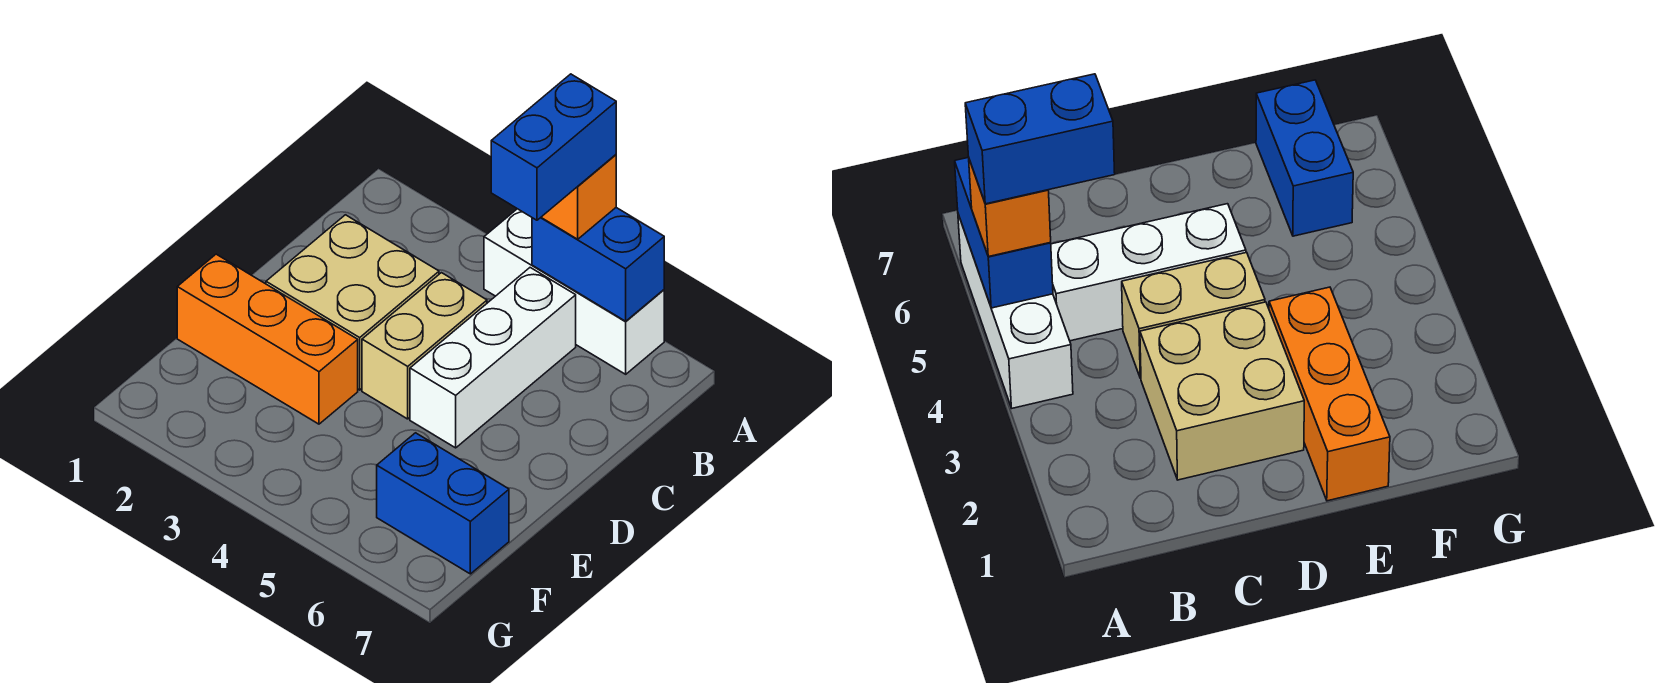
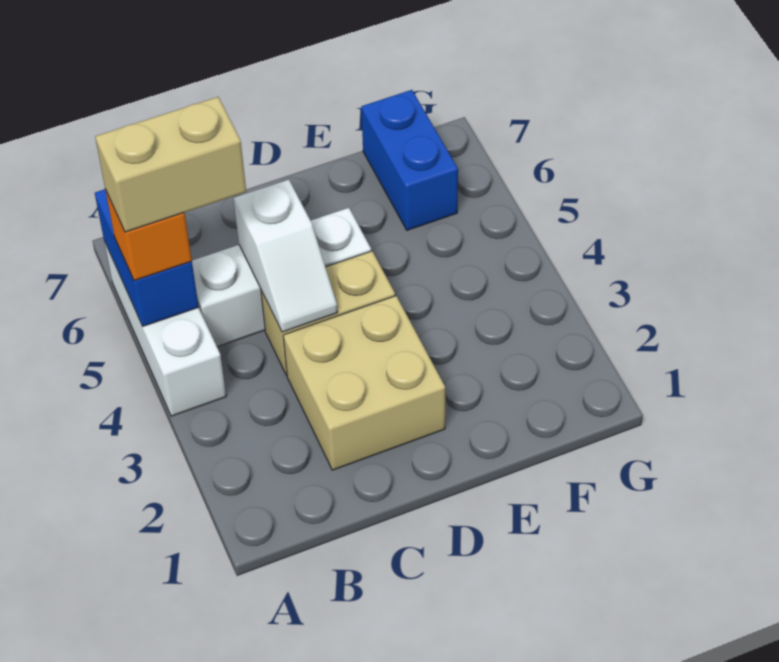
blue brick A5:B5 level 4 -> tan brick A5:B5 level 4
none -> white slope C4:C5 level 2 top 5
orange brick E1:E3 level 1 -> none

